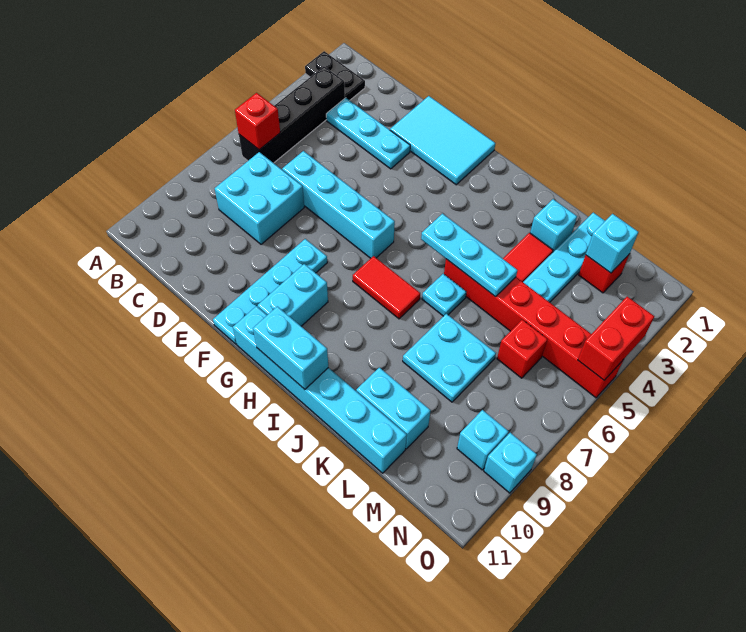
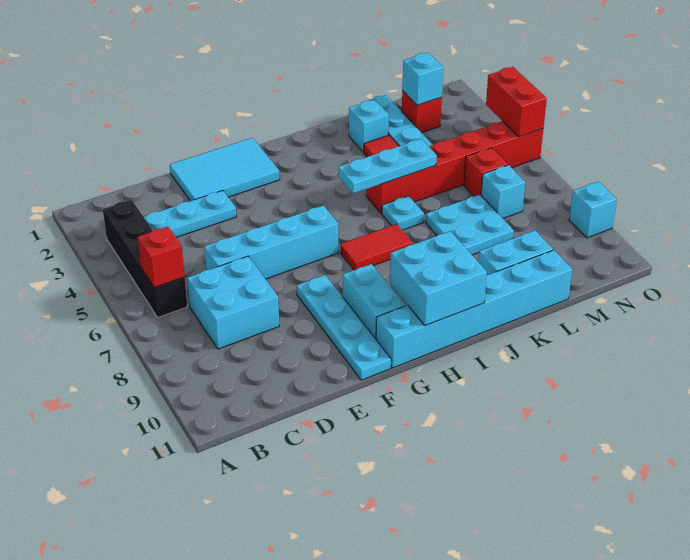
black plate A2:B2 level 1 -> none
cyan brick H11:I11 level 2 -> cyan brick H10:I11 level 2
cyan brick N9 level 1 -> cyan brick M7 level 1

